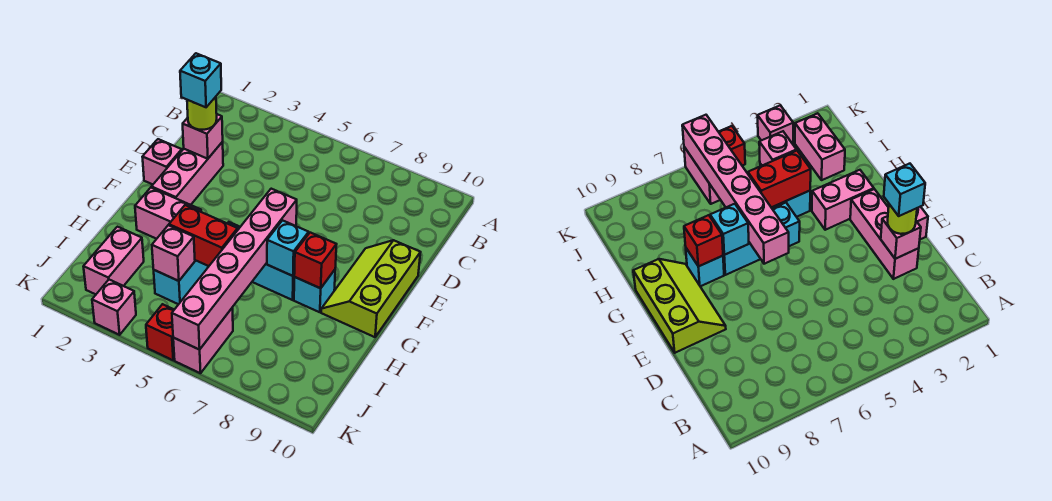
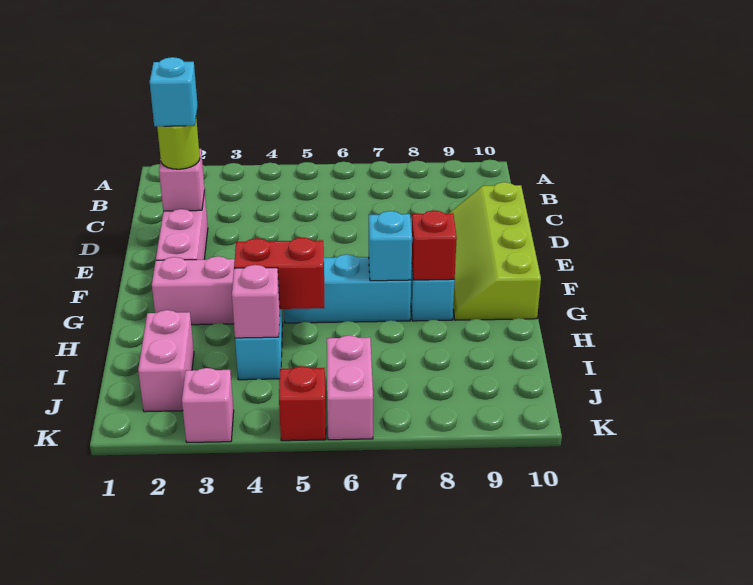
pink brick E1 level 1 -> none
lime slope E9:G10 level 1 top 10 -> lime slope D9:G10 level 1 top 10
pink brick F6:K6 level 2 -> none

